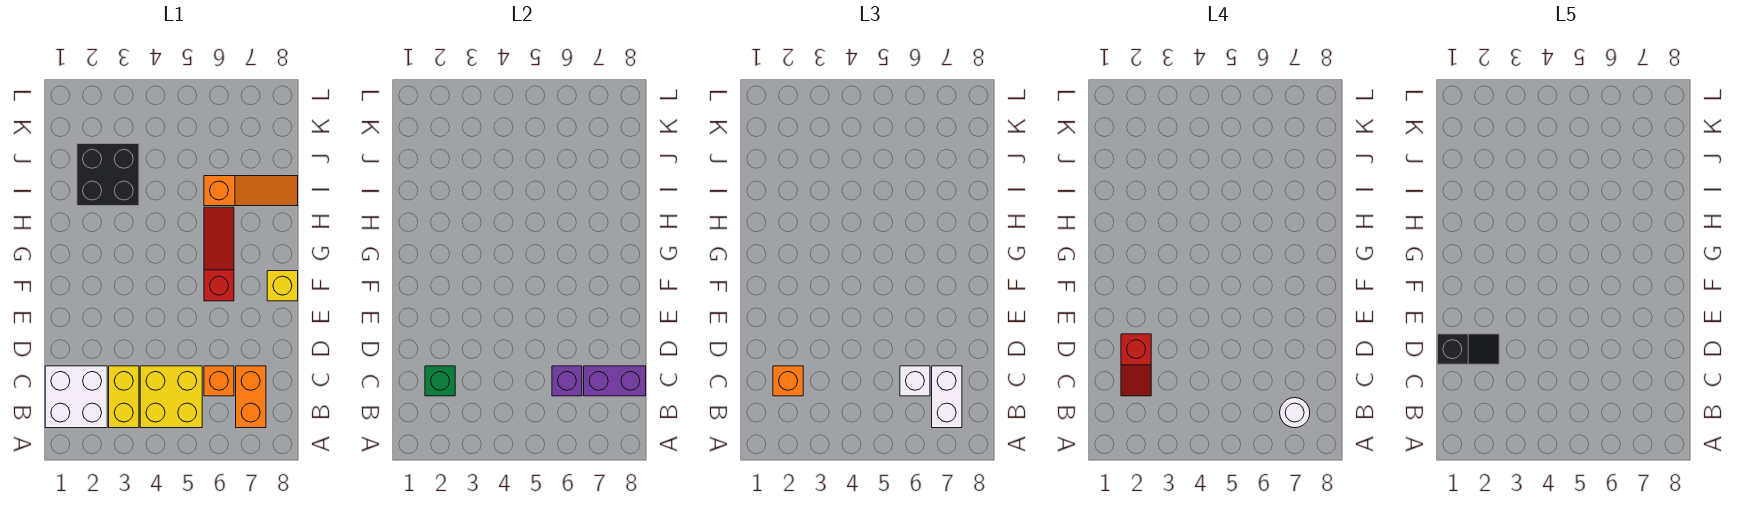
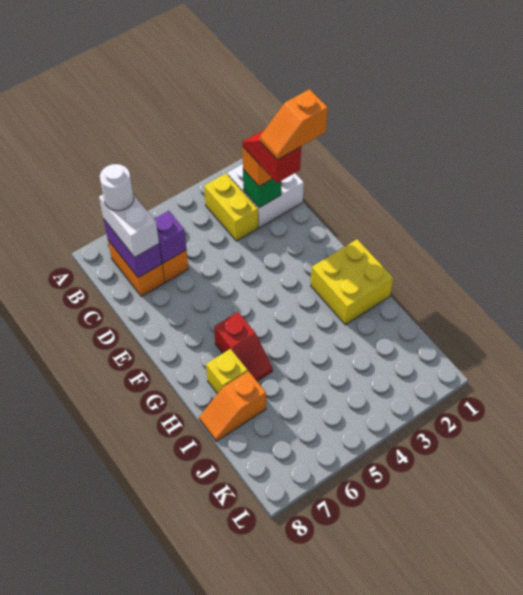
yellow brick B4:C5 level 1 -> yellow brick G1:H2 level 1
white brick C6 level 3 -> none
purple brick C7:C8 level 2 -> purple brick B7:C7 level 2
black slope D1:D2 level 5 top 1 -> orange slope D1:D2 level 5 top 1
red slope F6:H6 level 1 top F -> red slope G6:H6 level 1 top G
yellow brick F8 level 1 -> yellow brick H7 level 1
black brick I2:J3 level 1 -> none
orange slope I6:I8 level 1 top 6 -> orange slope I7:I8 level 1 top 7

